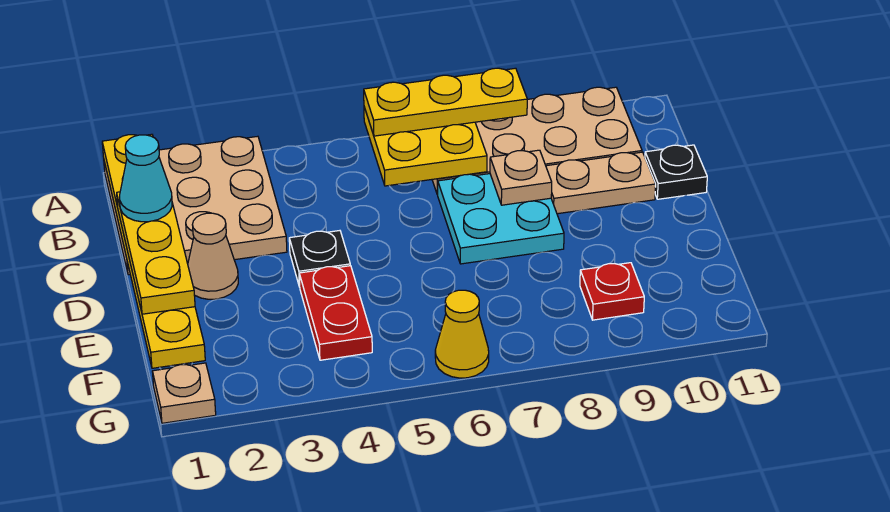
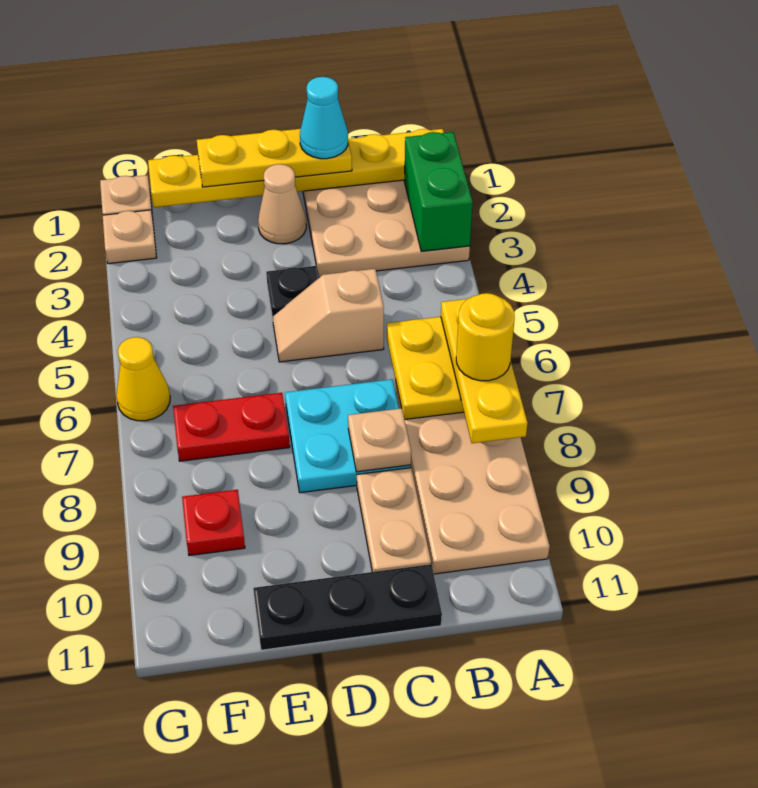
none -> green brick A2:A3 level 2
none -> yellow round brick A7 level 4
none -> tan slope C5:D5 level 1 top C
black plate C11 level 1 -> black plate C11:E11 level 1
red plate E4:F4 level 1 -> red plate E7:F7 level 1
none -> tan plate G2 level 1

